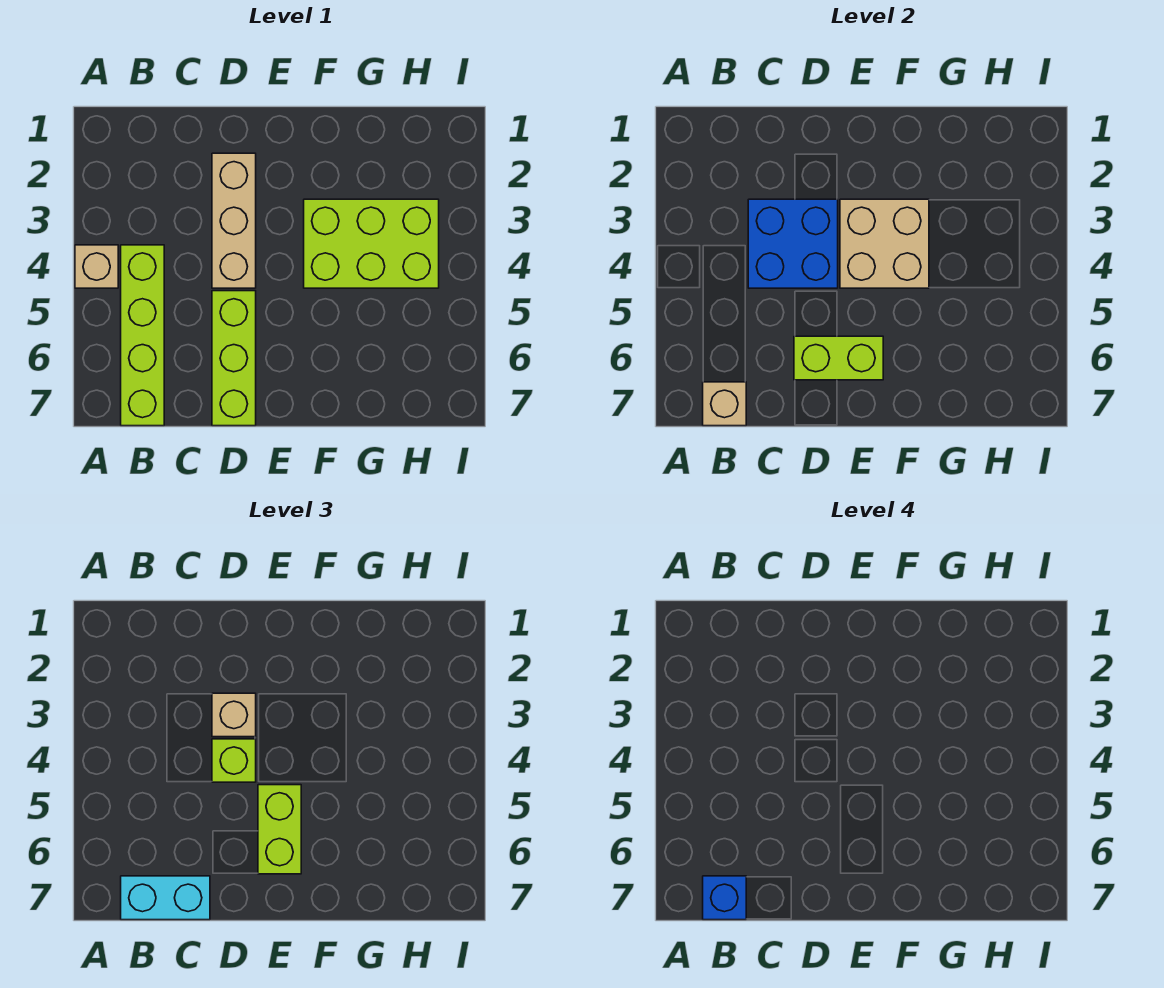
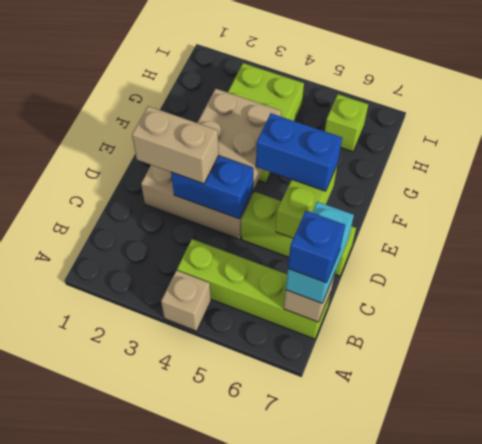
blue brick C3:D4 level 2 -> blue brick D3:D4 level 2
tan brick D3 level 3 -> tan brick D2:D3 level 3
lime brick D4 level 3 -> lime brick H6 level 1
lime brick E5:E6 level 3 -> blue brick E5:E6 level 3

